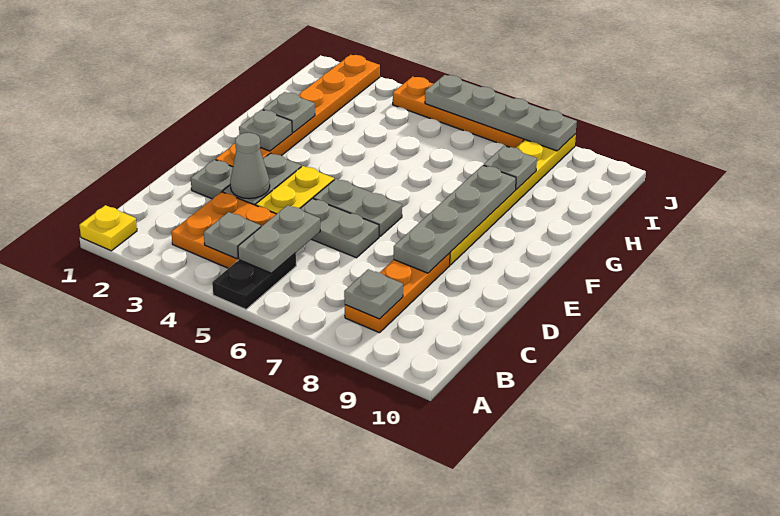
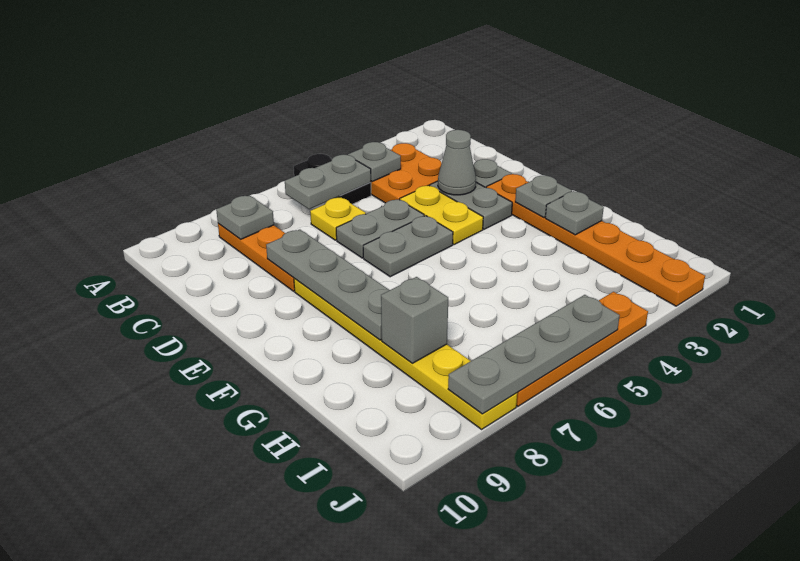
yellow plate A1 level 1 -> yellow plate C6 level 1
grey plate B5:C5 level 2 -> grey plate B5:B6 level 2
grey plate H8 level 2 -> grey brick H8 level 2

